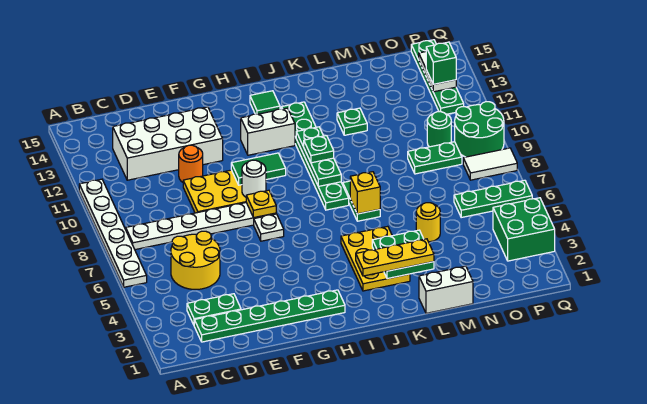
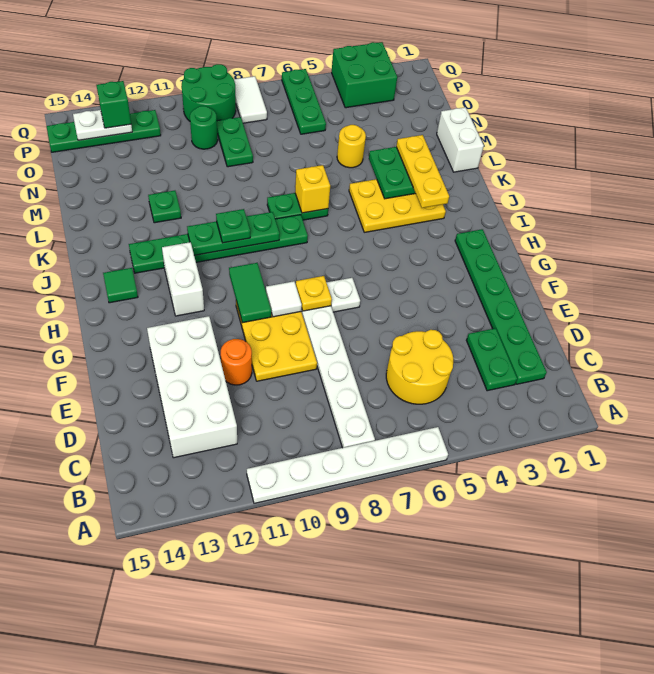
white round brick G9 level 2 -> white tile G9 level 2

